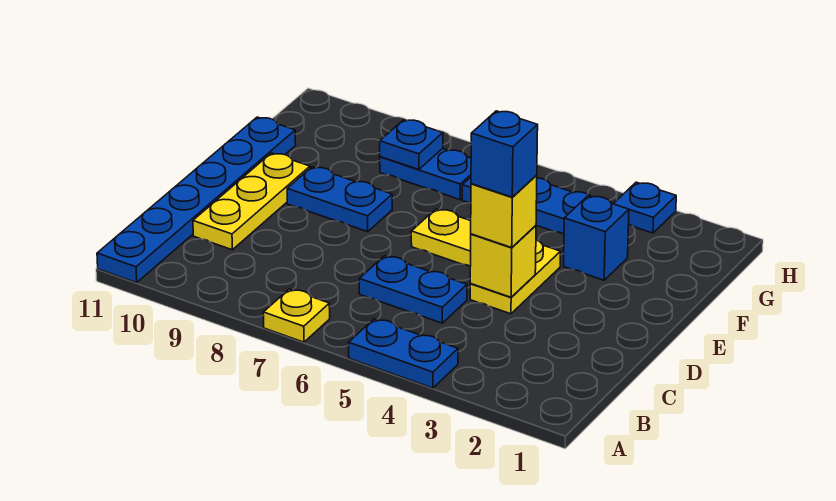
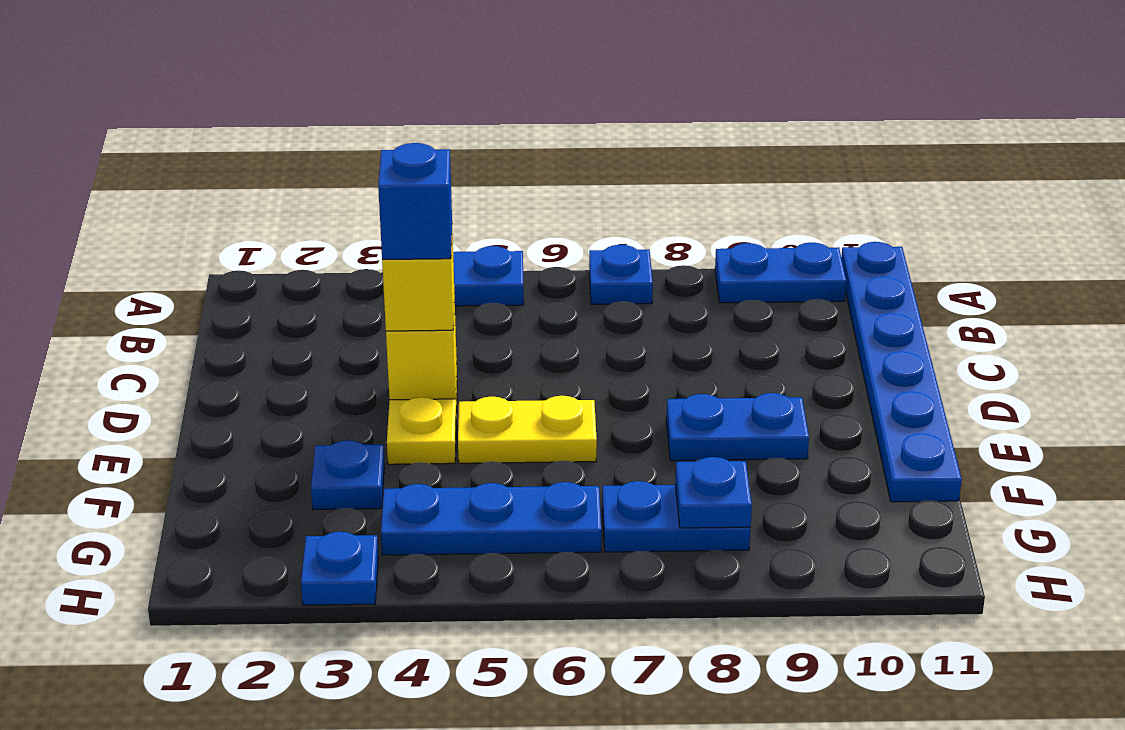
yellow plate A7 level 1 -> blue plate A7 level 1
blue plate C5:C6 level 1 -> blue plate A9:A10 level 1
yellow plate C10:E10 level 1 -> none
blue brick F3 level 1 -> blue plate F3 level 1

